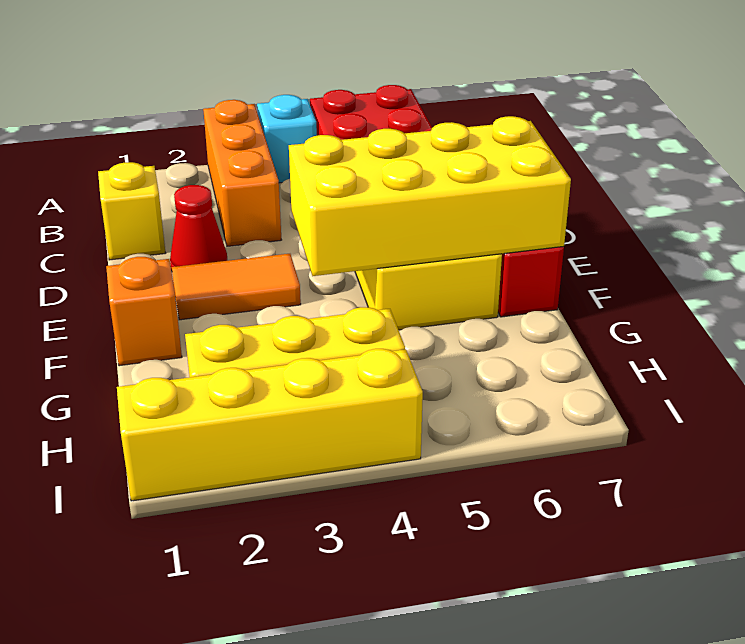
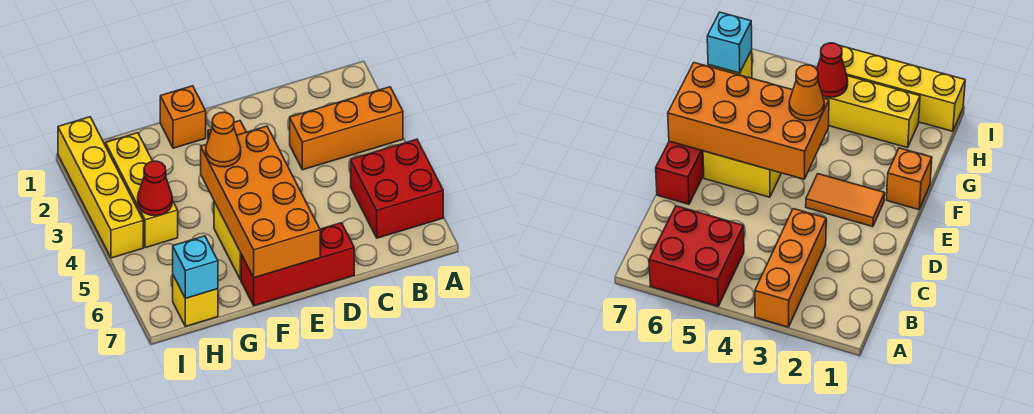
cyan brick A4 level 1 -> cyan brick H7 level 2
yellow brick C1 level 1 -> yellow brick H7 level 1
red cone D2 level 1 -> red cone H4 level 2
yellow brick E4:F7 level 2 -> orange brick E4:F7 level 2
none -> orange cone F4 level 3

